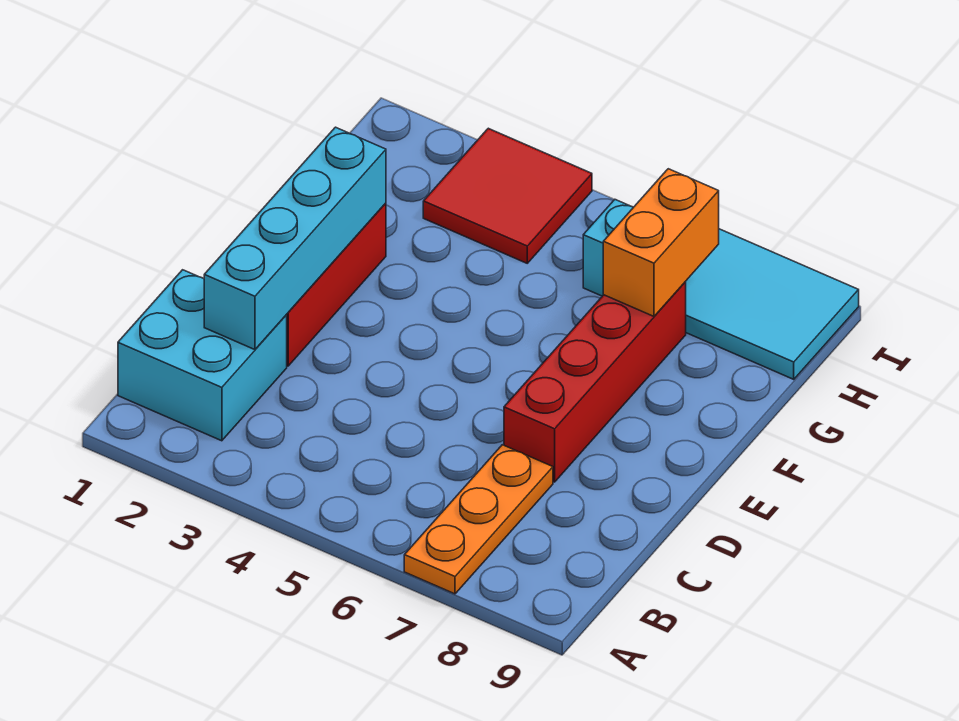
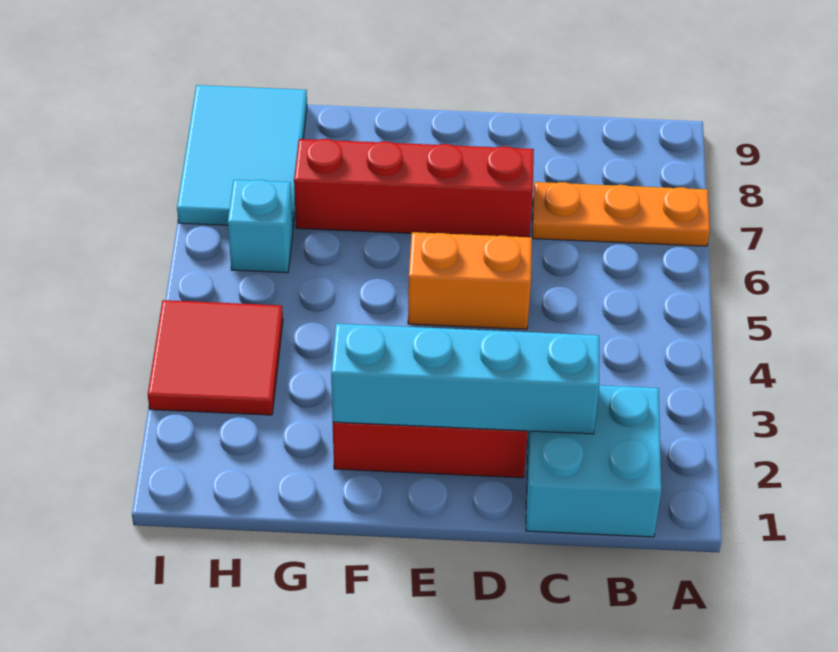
orange brick G7:H7 level 2 -> orange brick D5:E5 level 1

